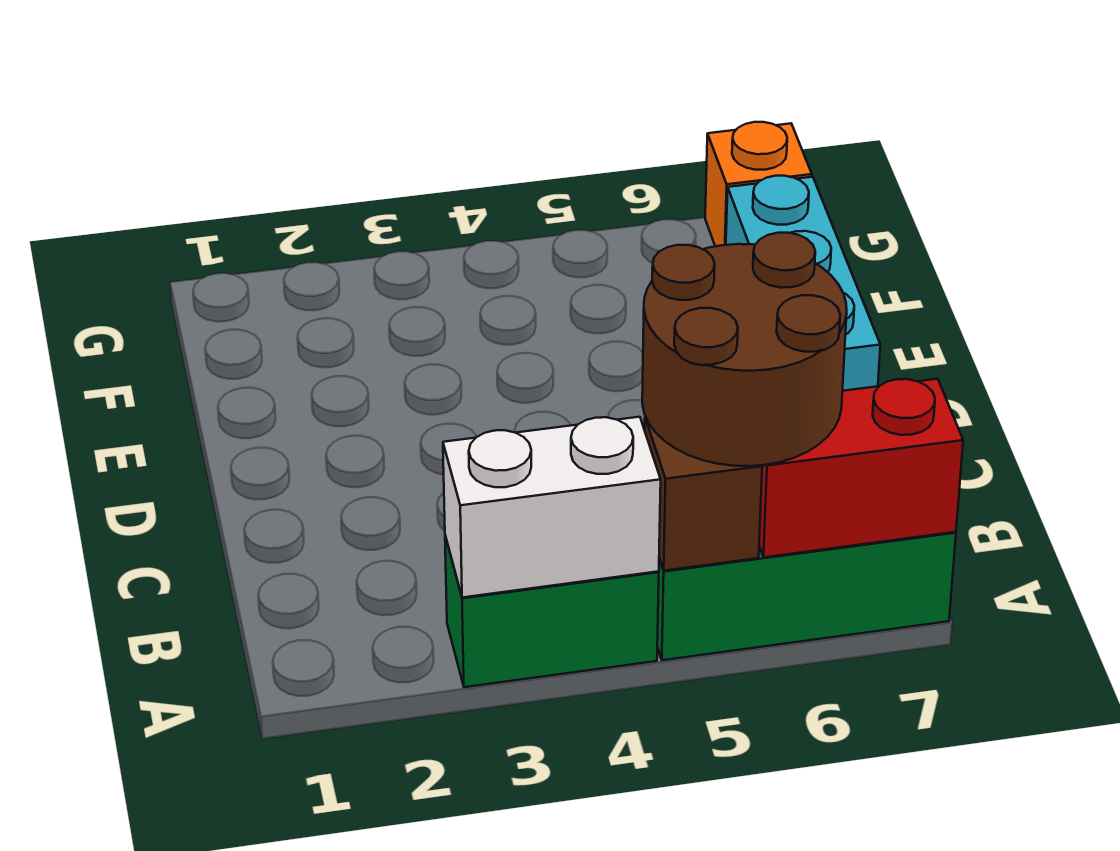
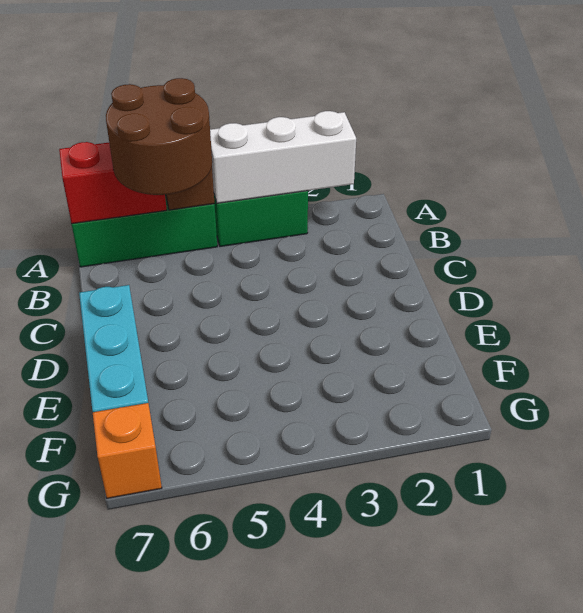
white brick A3:A4 level 2 -> white brick A2:A4 level 2

